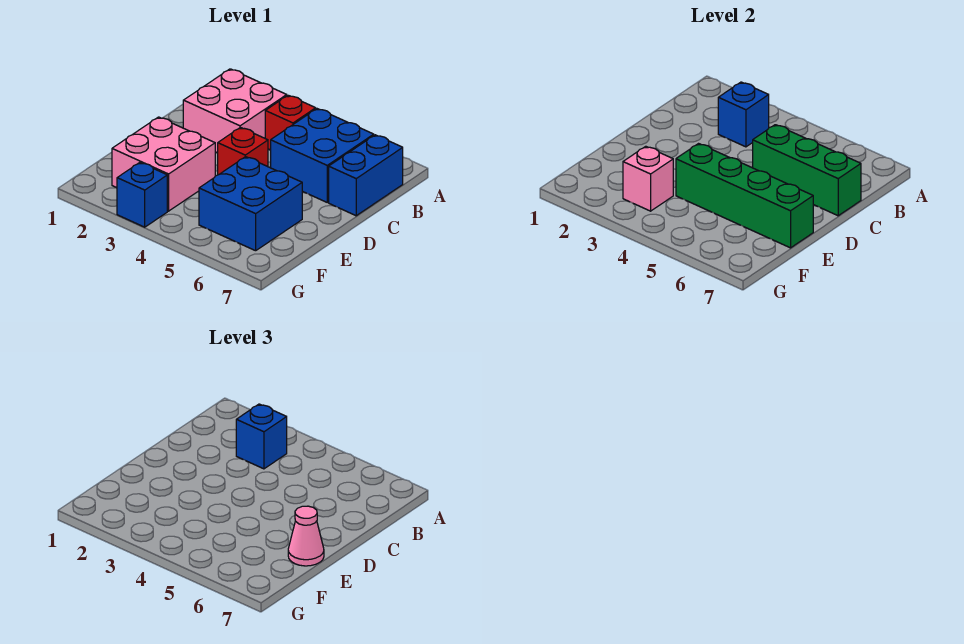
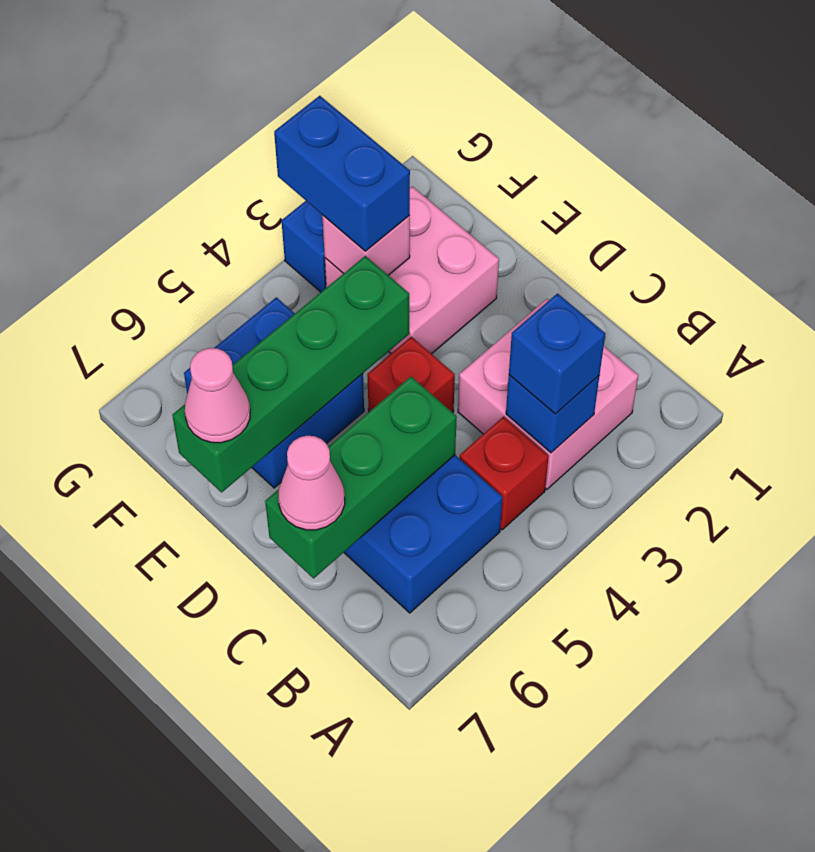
blue brick B7:C7 level 1 -> blue brick F3:G3 level 3
none -> pink cone C7 level 3

